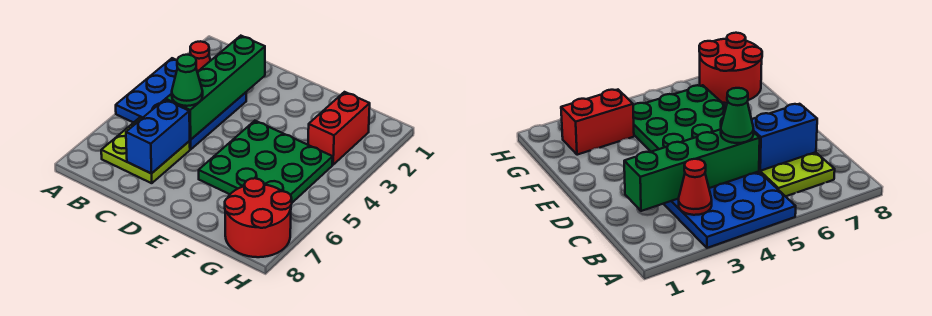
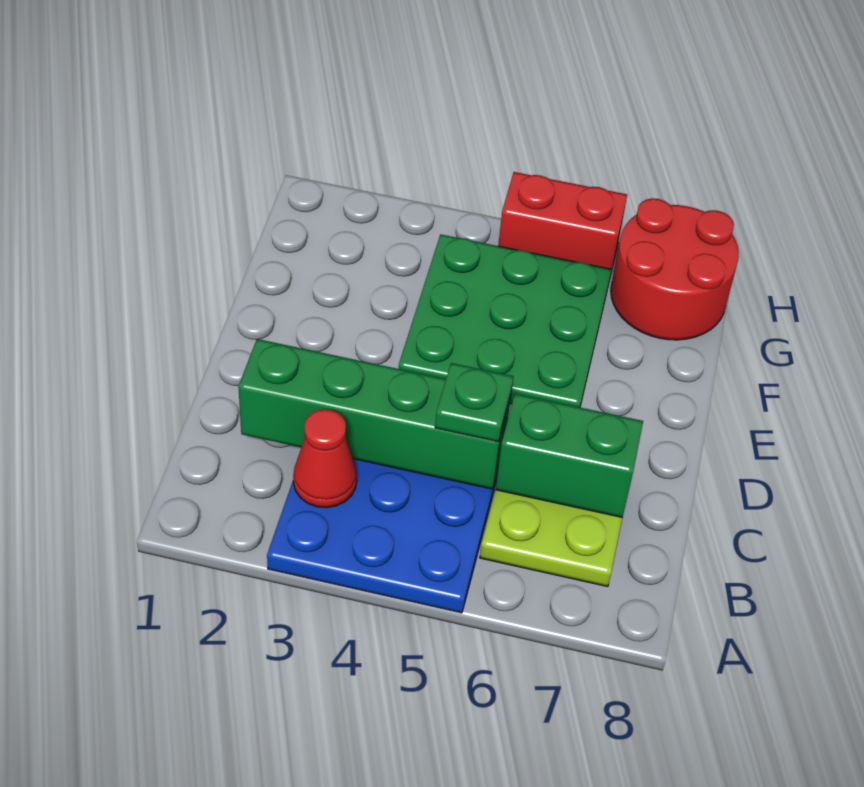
green cone C5 level 3 -> green plate C5 level 3
blue brick C6:C7 level 2 -> green brick C6:C7 level 2
red brick G2:G3 level 1 -> red brick H5:H6 level 1

